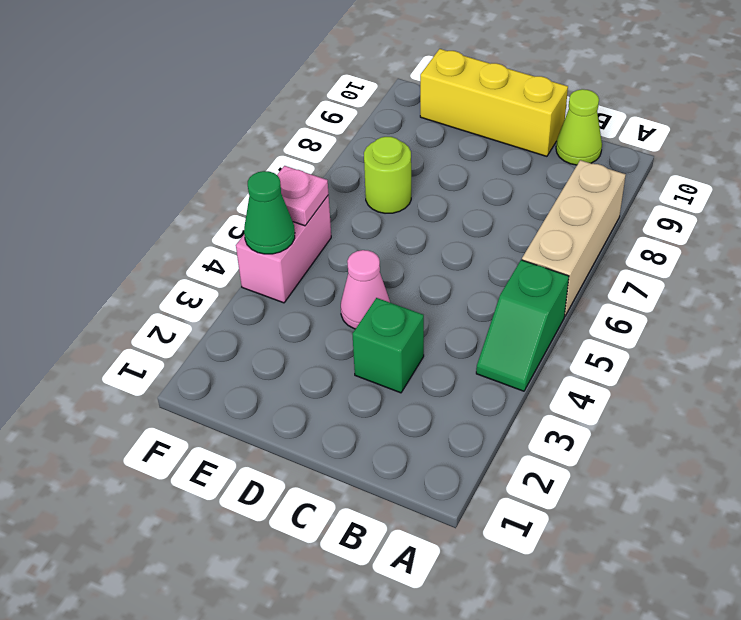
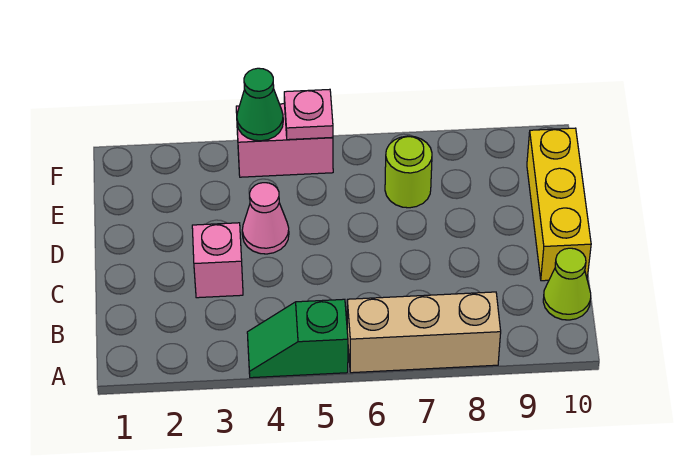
green brick C3 level 1 -> pink brick C3 level 1

